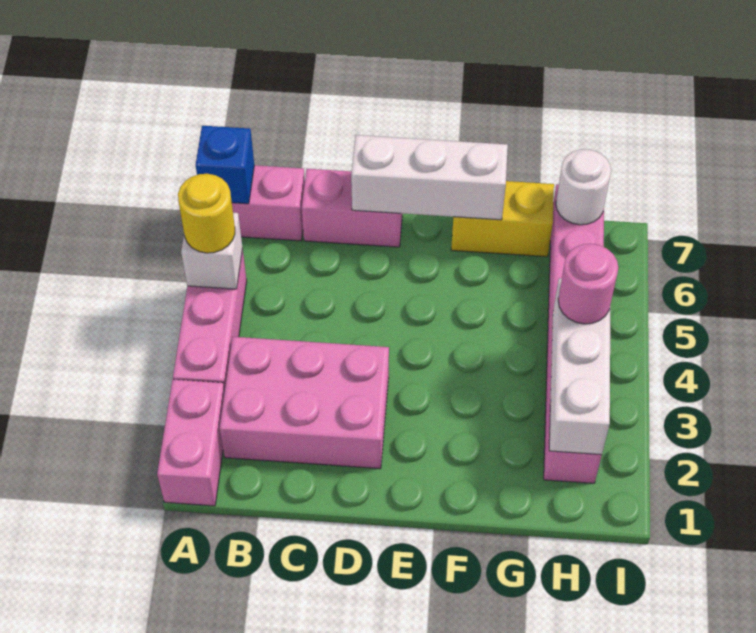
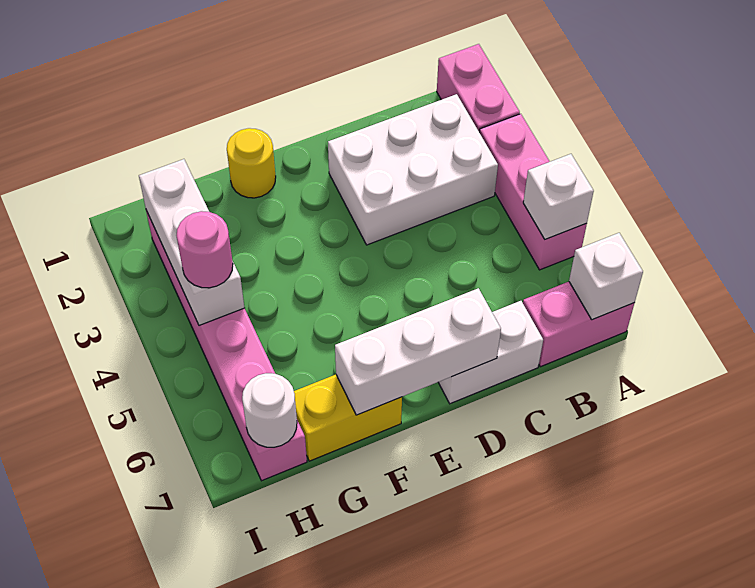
yellow round brick A5 level 3 -> yellow round brick F1 level 1
blue brick A7 level 2 -> white brick A7 level 2
pink brick B2:D3 level 1 -> white brick B2:D3 level 1
pink brick C7:D7 level 1 -> white brick C7:D7 level 1

